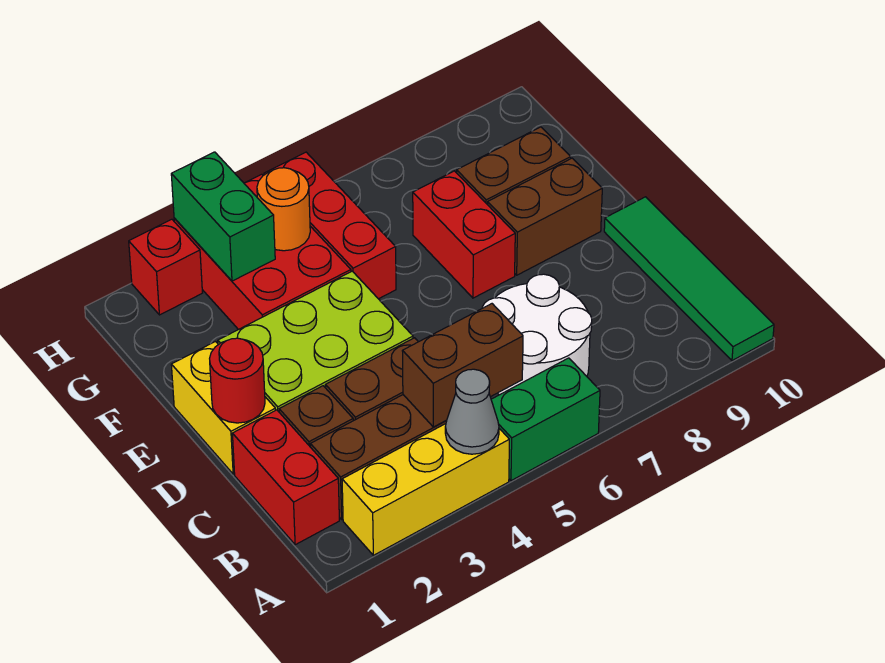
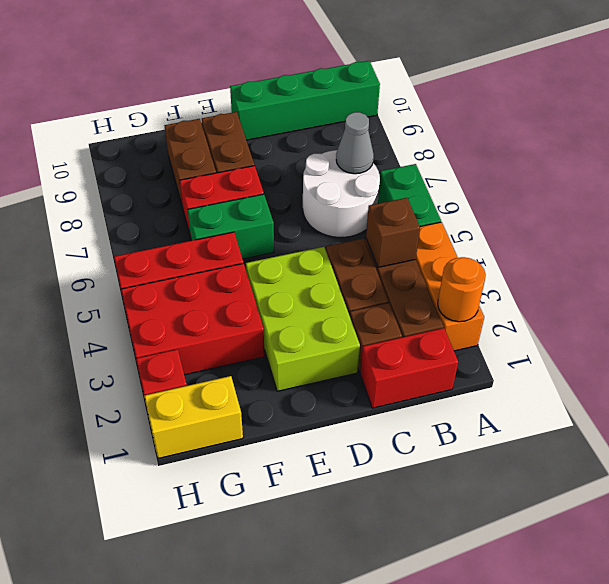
yellow brick A2:A4 level 1 -> orange brick A2:A4 level 1
grey cone A4 level 2 -> grey cone B7 level 2
green tile A10:D10 level 1 -> green brick A10:D10 level 1
brown brick B4:B5 level 2 -> brown brick B4 level 2
yellow brick D1:E1 level 1 -> yellow brick G1:H1 level 1
red round brick D1 level 2 -> none
green brick G3:H3 level 2 -> green brick E6:F6 level 1
orange round brick G4 level 2 -> orange round brick A2 level 2

